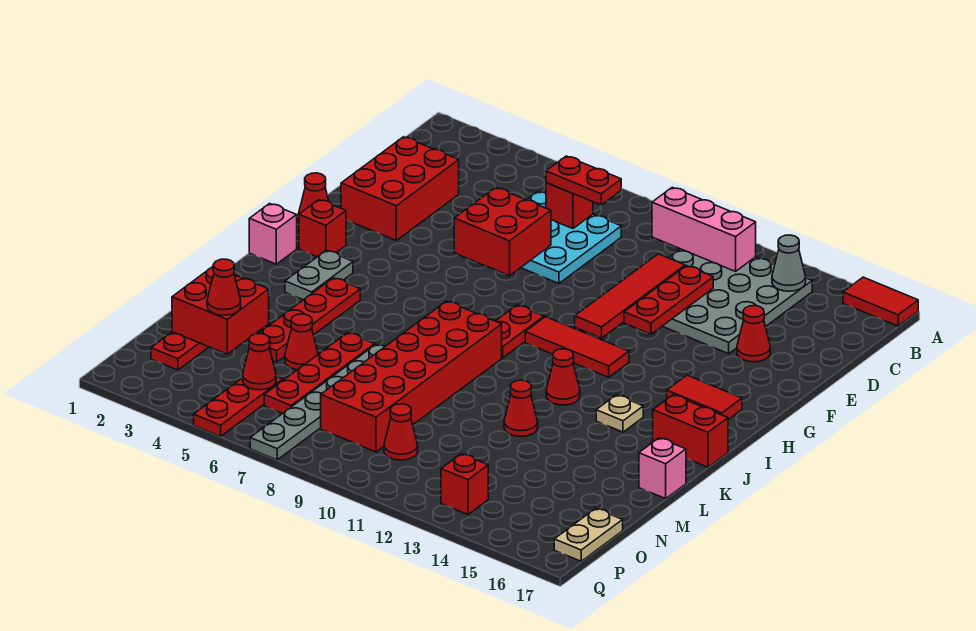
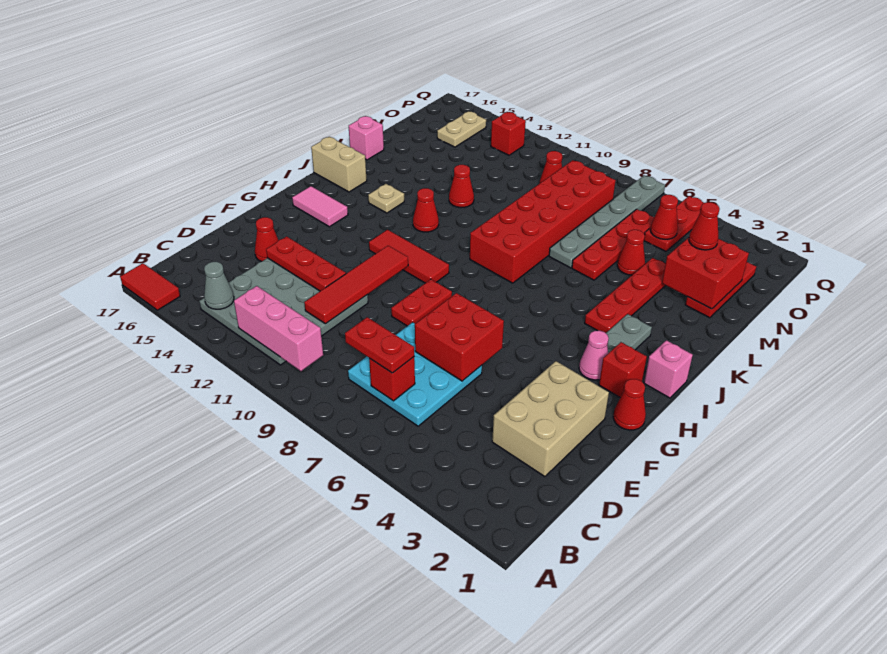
red brick D2:F3 level 1 -> tan brick D2:F3 level 1
red plate D12:F12 level 2 -> red plate E12:E14 level 2
none -> pink cone H3 level 1
red plate H9:I9 level 1 -> red plate F9:G9 level 1
red tile H15:H16 level 1 -> pink tile H15:H16 level 1
red brick J16:J17 level 1 -> tan brick J16:J17 level 1
tan plate O17:P17 level 1 -> tan plate O15:P15 level 1

